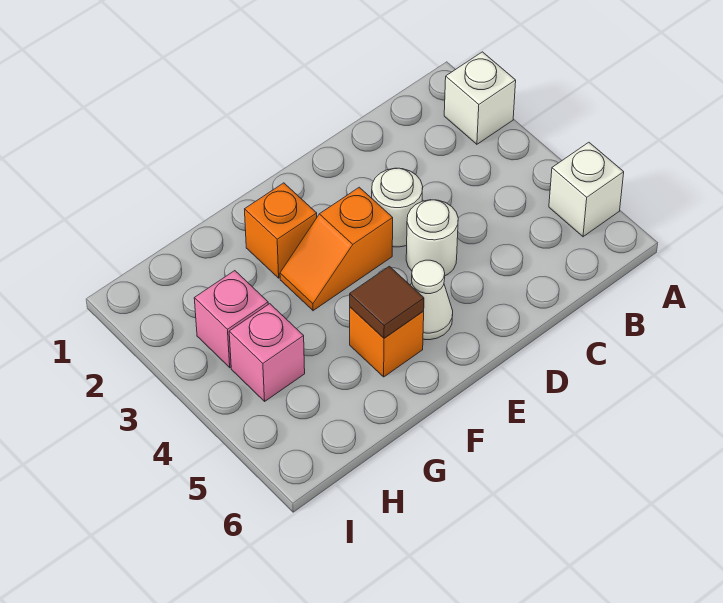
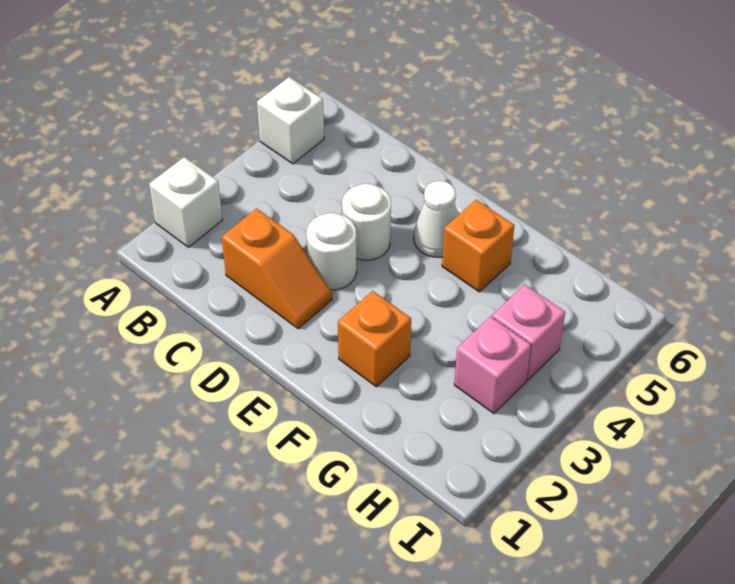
orange slope E3:F3 level 1 top E -> orange slope C2:D2 level 1 top C
brown tile F5 level 2 -> none

